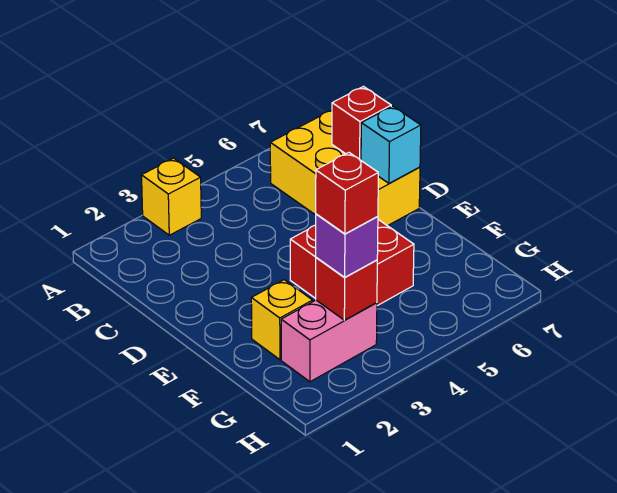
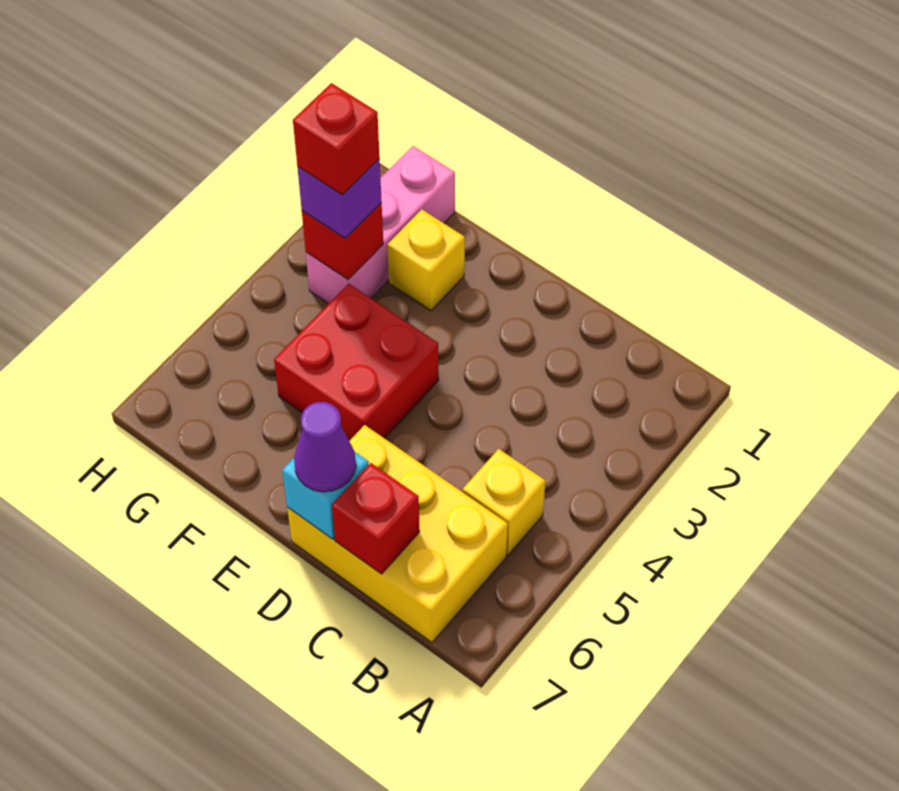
yellow brick A3 level 1 -> yellow brick B5 level 1
none -> purple cone D7 level 3
pink brick G2:G3 level 1 -> pink brick G1:G3 level 1

